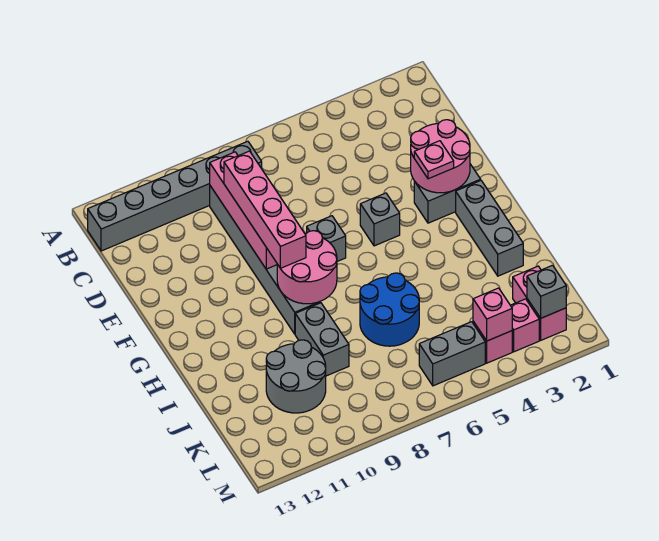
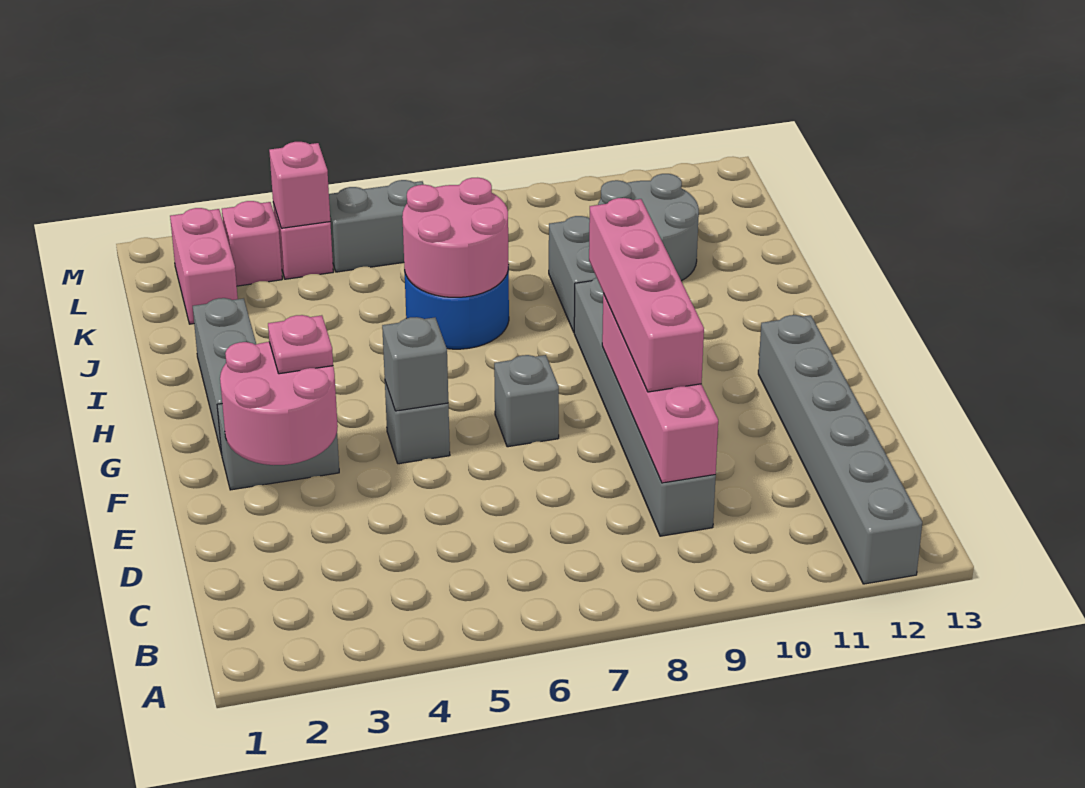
grey brick B8:B13 level 1 -> grey brick A12:F12 level 1
pink round brick G8:H9 level 2 -> pink round brick I6:J7 level 2
grey brick L2 level 2 -> grey brick F5 level 2

